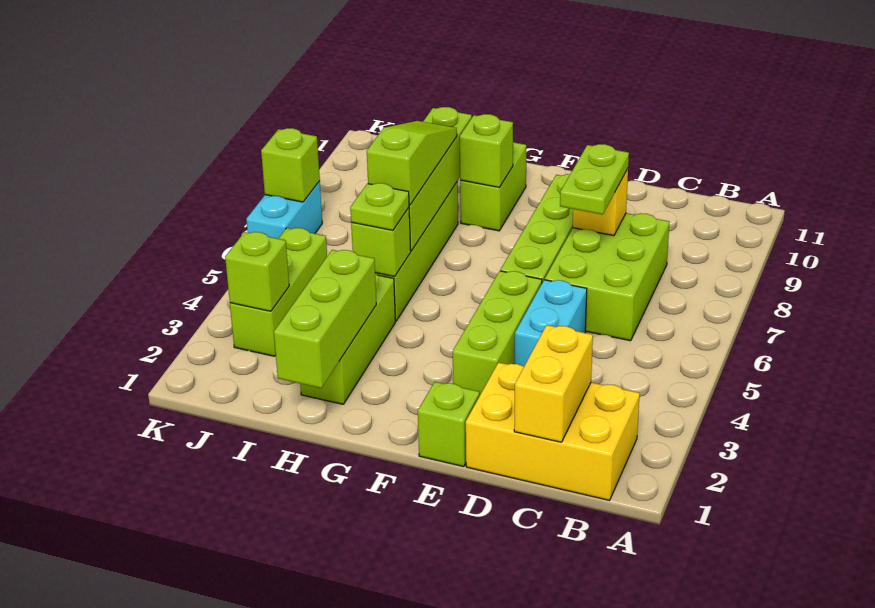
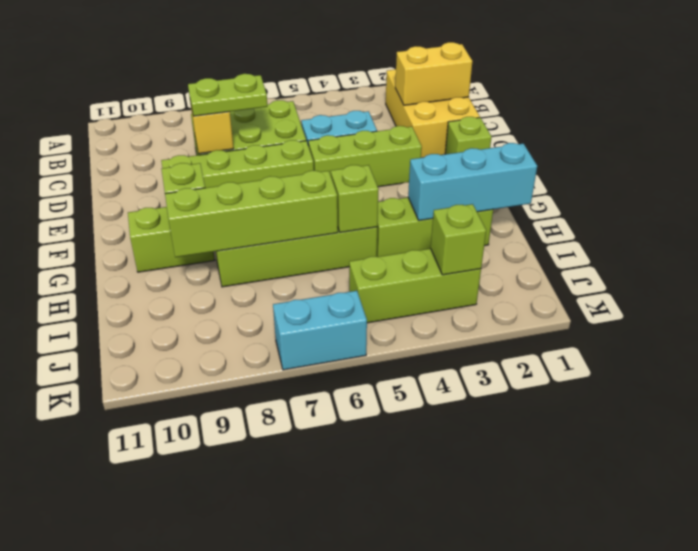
lime brick H1:H3 level 2 -> cyan brick H1:H3 level 2
lime plate H5 level 3 -> none
lime slope H6:H8 level 3 top 6 -> none
lime brick K7 level 2 -> none

